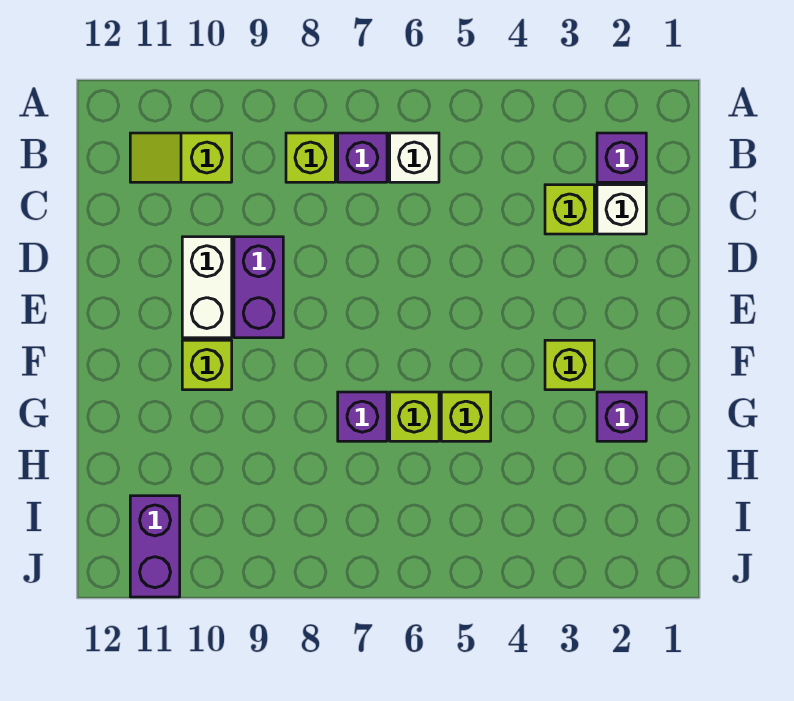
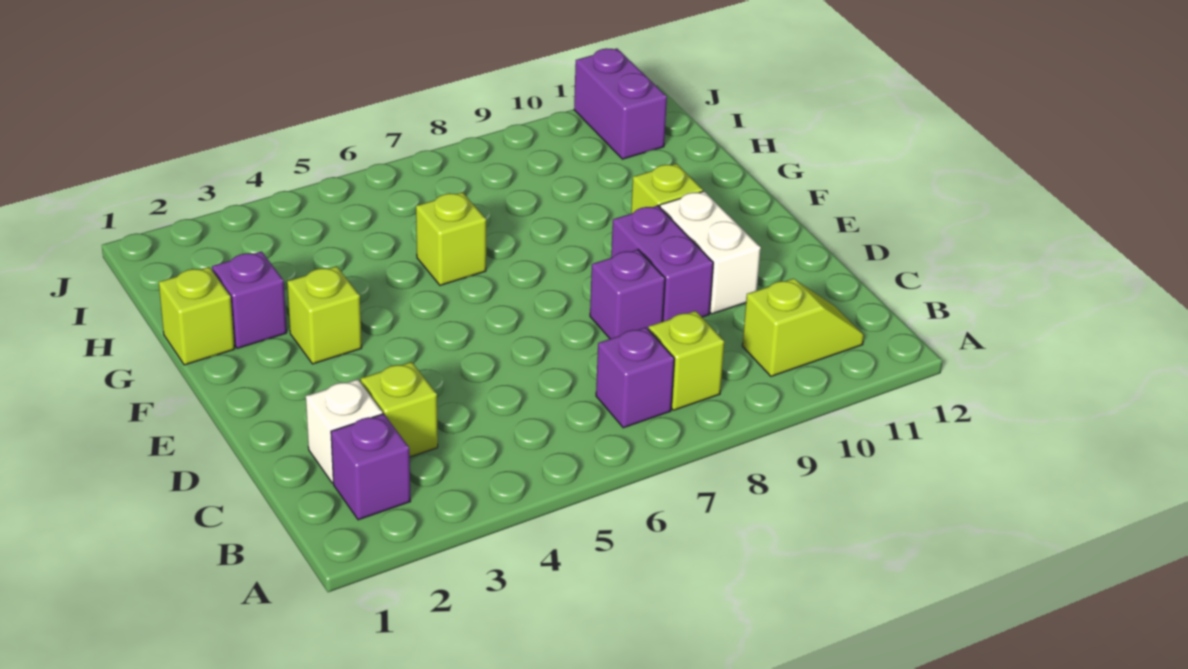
white brick B6 level 1 -> none
lime brick G5 level 1 -> lime brick G1 level 1
purple brick G7 level 1 -> purple brick D8 level 1

